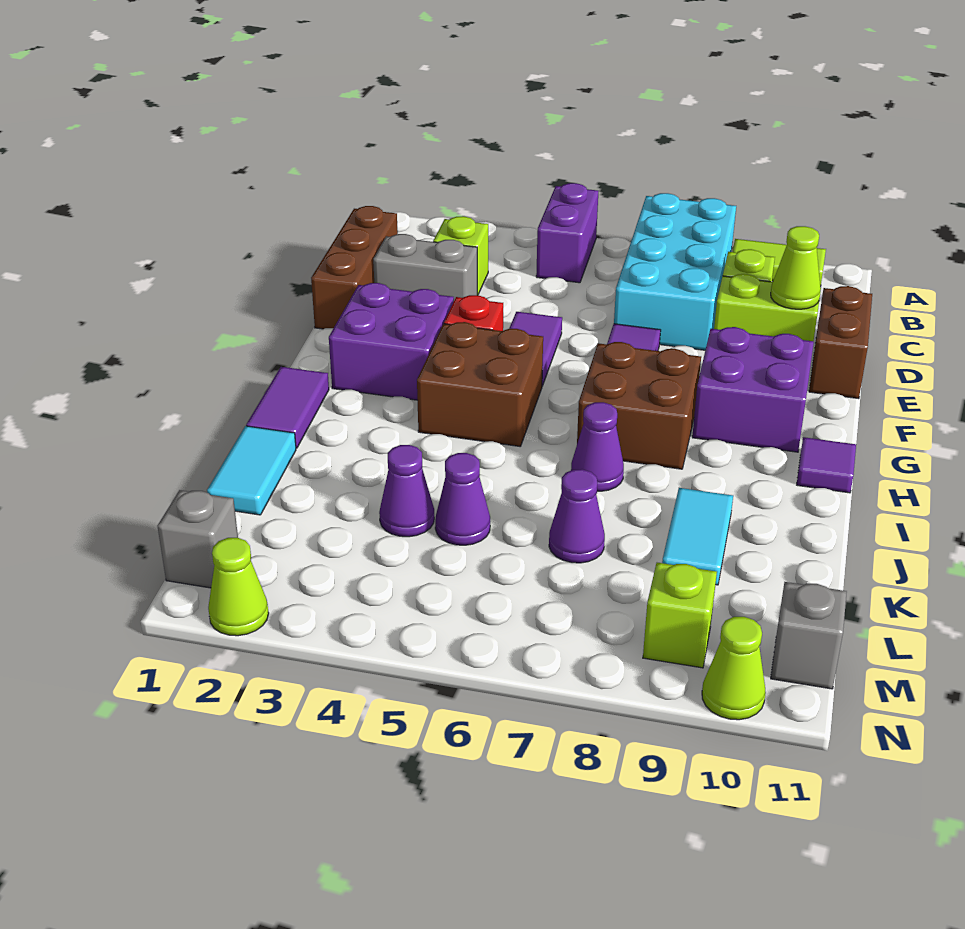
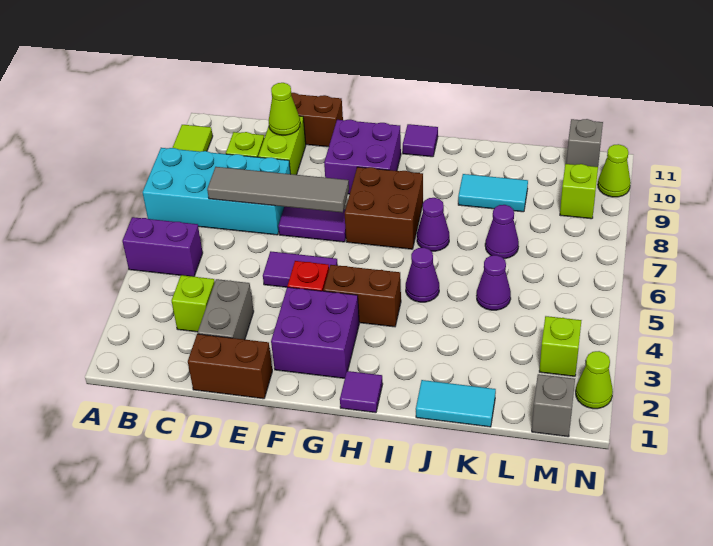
brown brick C1:E1 level 1 -> brown brick D1:E1 level 1
none -> grey tile C7:F7 level 2
brown brick G4:H5 level 1 -> brown brick G4:H4 level 1
purple tile H1:I1 level 1 -> purple tile H1 level 1
purple cone K4 level 1 -> purple cone I5 level 1
none -> lime brick M3 level 1

